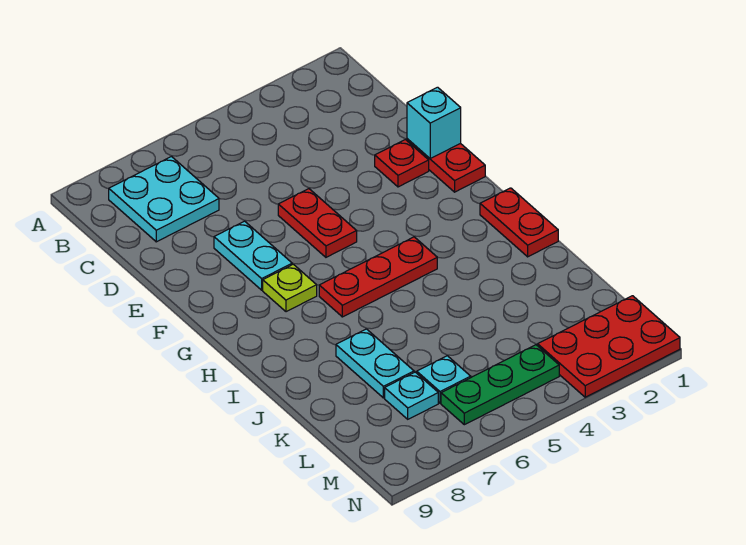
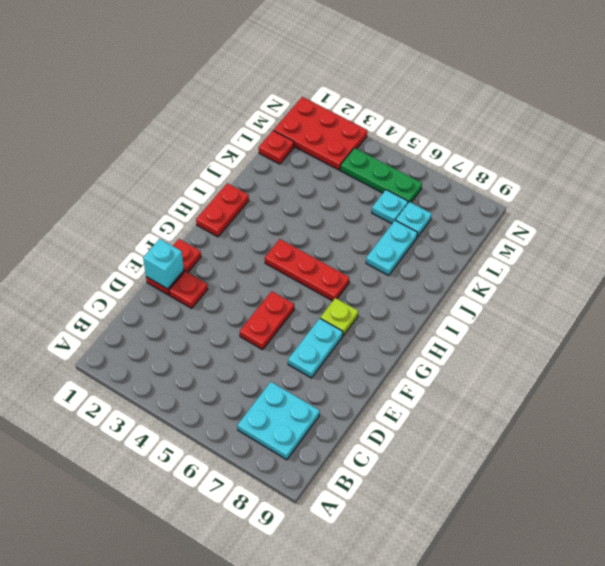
none -> red plate L1 level 1

